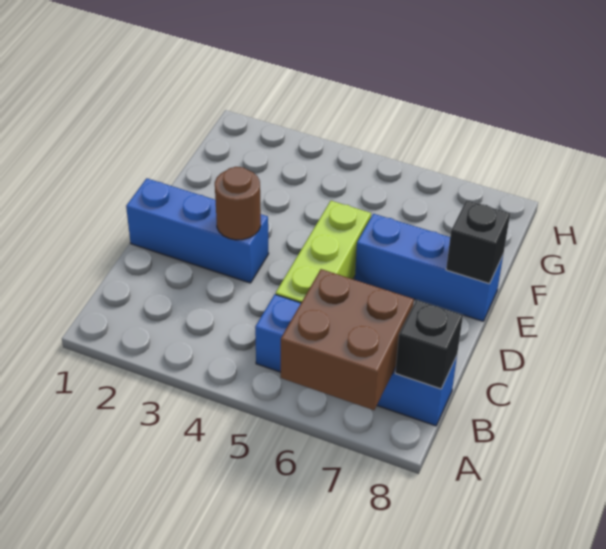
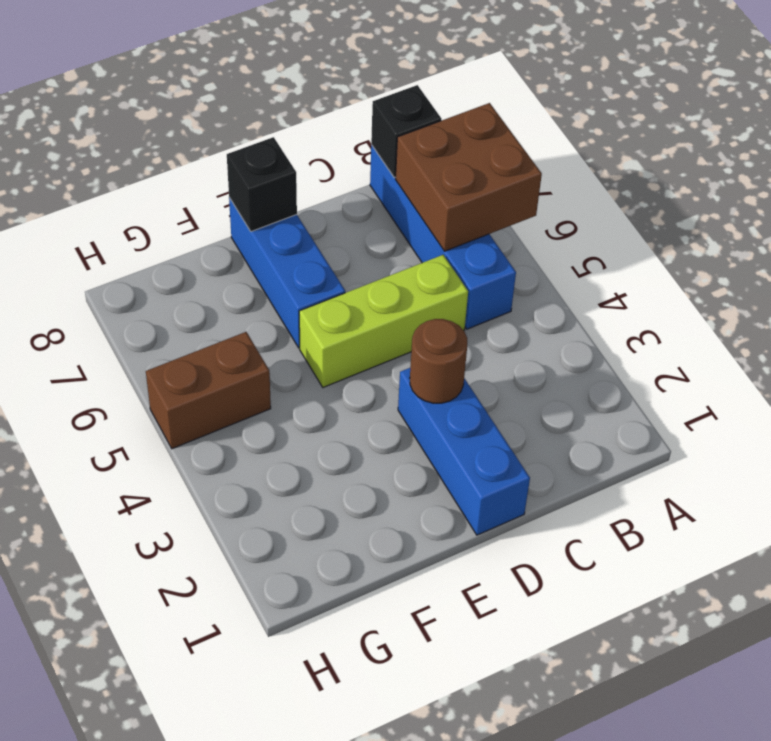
none -> brown brick G5:H5 level 1

